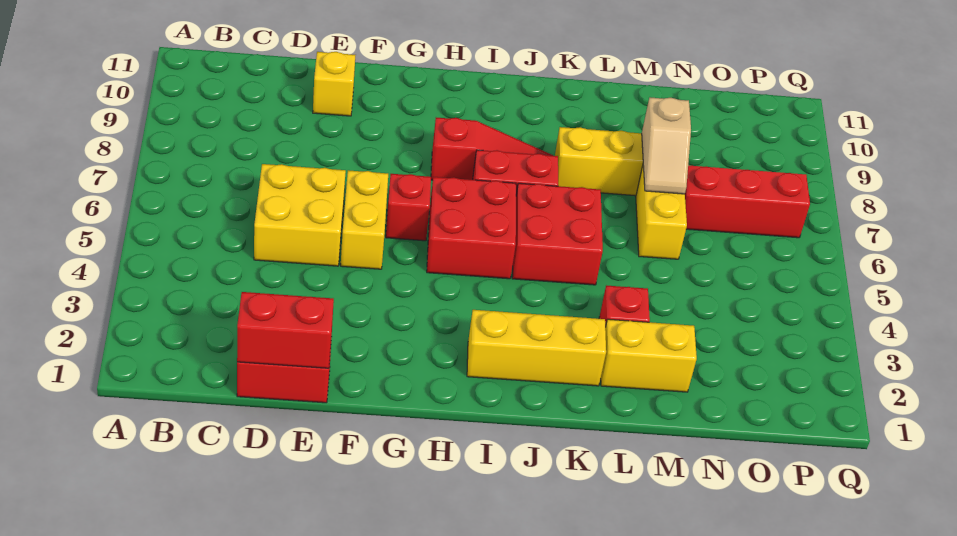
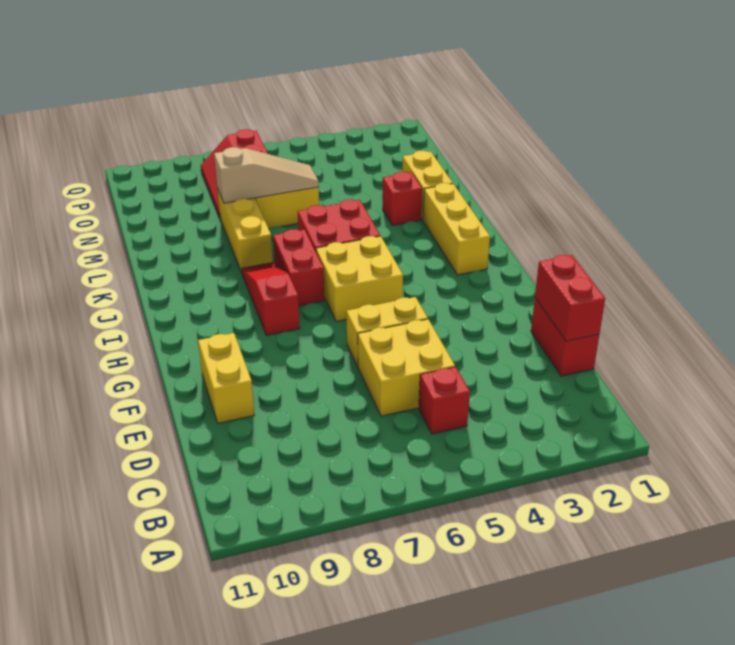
yellow brick E10 level 1 -> yellow brick E10:F10 level 1
red brick G6 level 1 -> red brick C5 level 1
red brick H5:I6 level 1 -> yellow brick H5:I6 level 1
tan slope M7:M8 level 2 top 8 -> tan slope M6:M8 level 2 top 8

